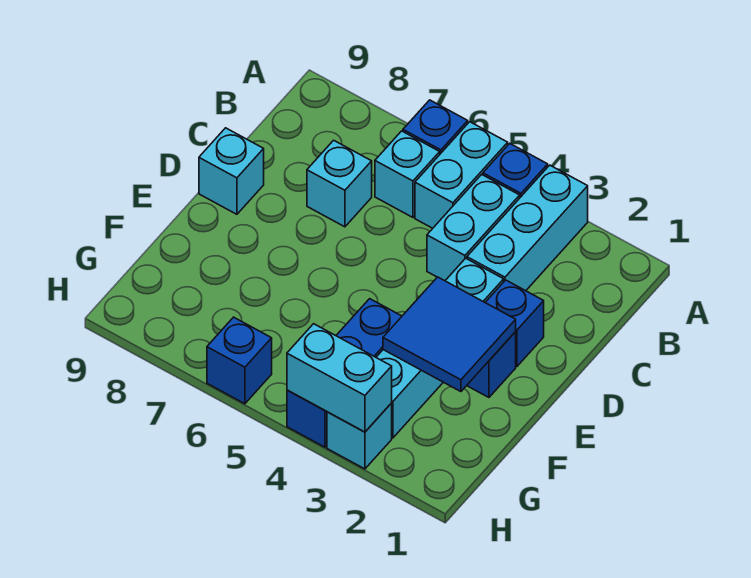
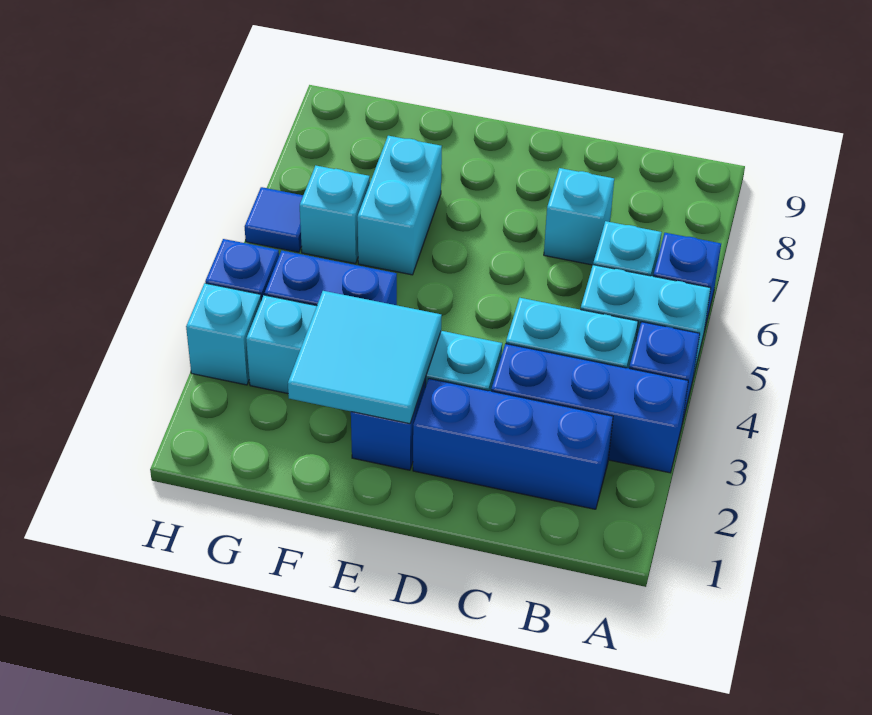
cyan brick A3:C3 level 1 -> blue brick A3:C3 level 1
blue brick D2 level 1 -> blue brick B2:D2 level 1
cyan brick D9 level 1 -> cyan brick G6 level 1
blue tile E2:F3 level 2 -> cyan tile E2:F3 level 2
cyan brick H3:H4 level 2 -> cyan brick F6:F7 level 1
blue brick H6 level 1 -> blue tile H6 level 1

